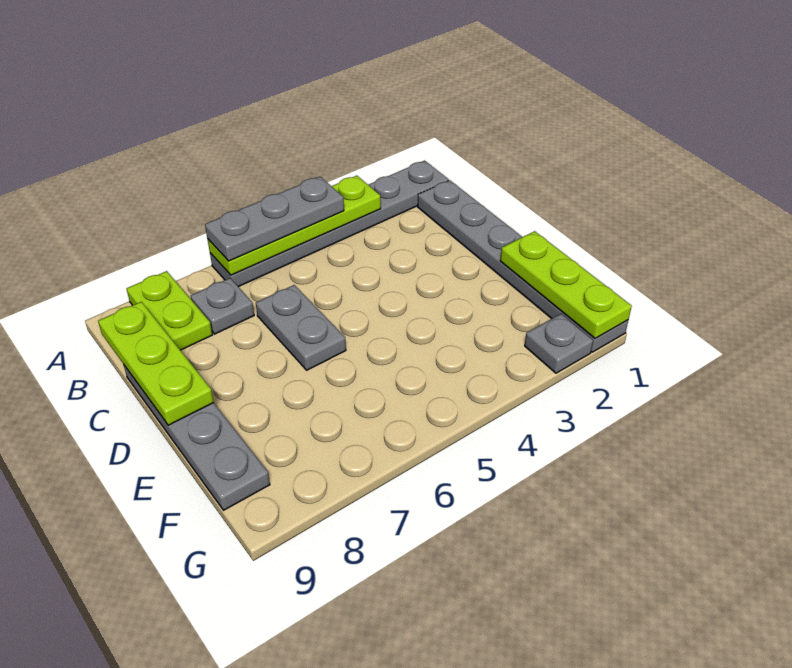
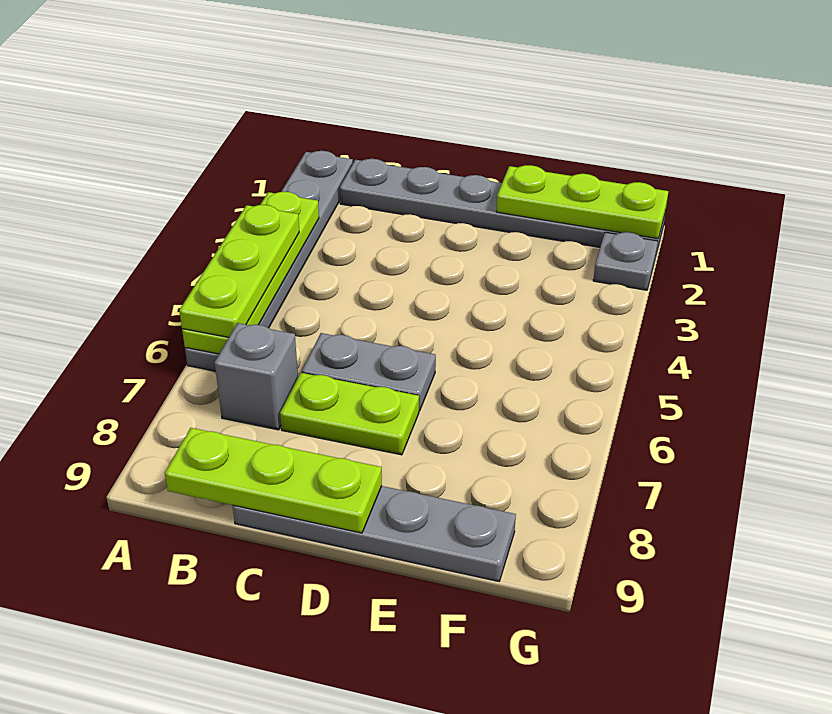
grey plate A4:A6 level 3 -> lime plate A4:A6 level 3
lime plate A8:B8 level 1 -> lime plate C7:D7 level 1
grey plate B7 level 1 -> grey brick B7 level 1

